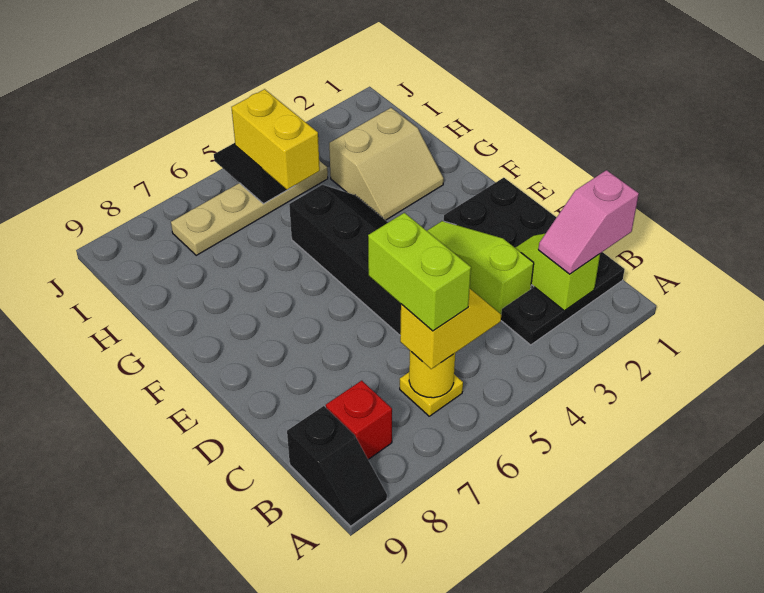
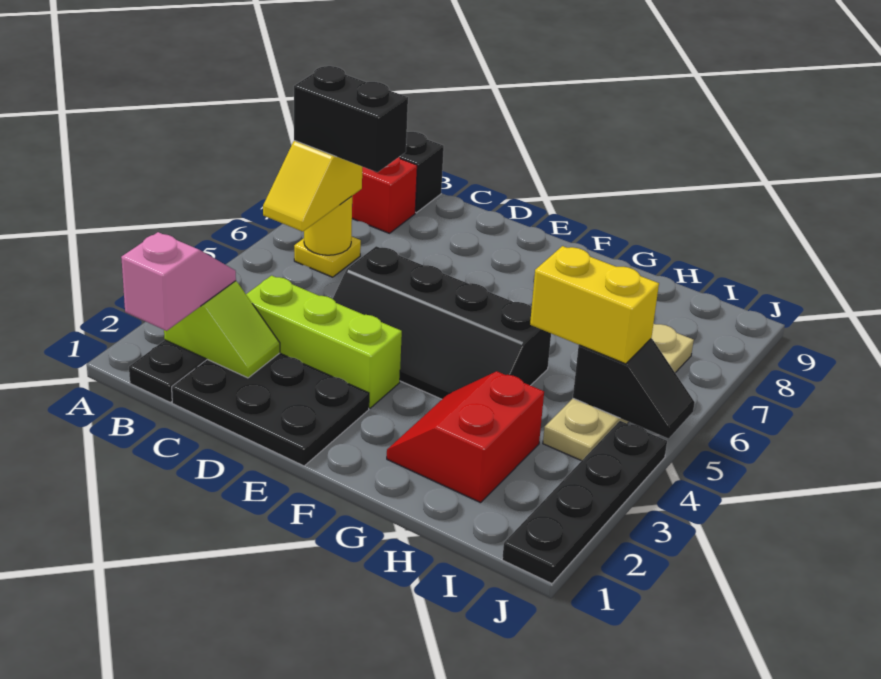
lime brick B6:C6 level 4 -> black brick B6:C6 level 4
lime slope C3:E3 level 1 top C -> lime brick C3:E3 level 1
tan slope G2:H3 level 1 top H -> red slope G2:H3 level 1 top H
none -> black plate J1:J4 level 1

